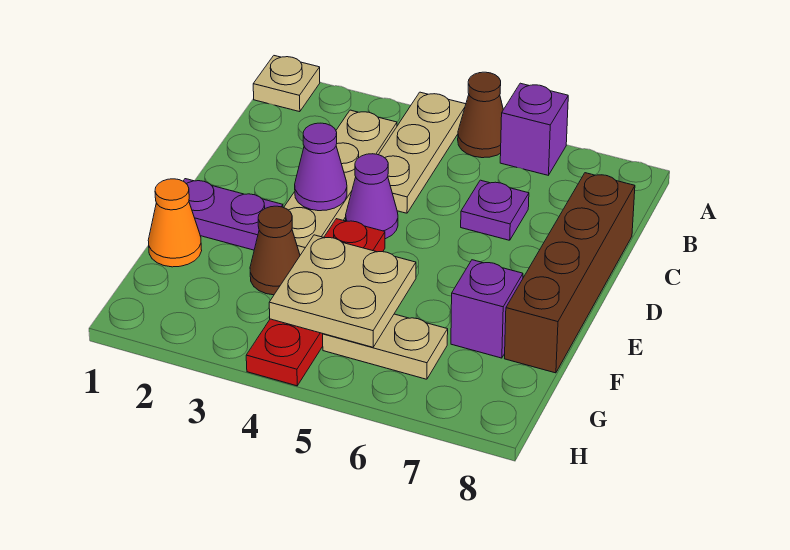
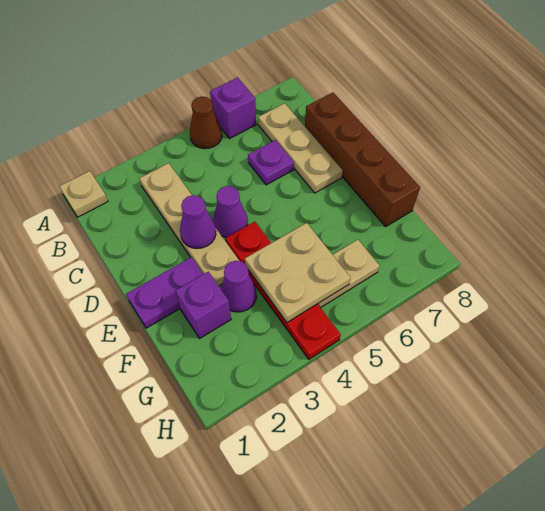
tan plate A4:C4 level 1 -> tan plate B7:D7 level 1
orange cone F1 level 1 -> none
brown cone F3 level 1 -> purple cone F3 level 1
purple brick F7 level 1 -> purple brick F2 level 1

